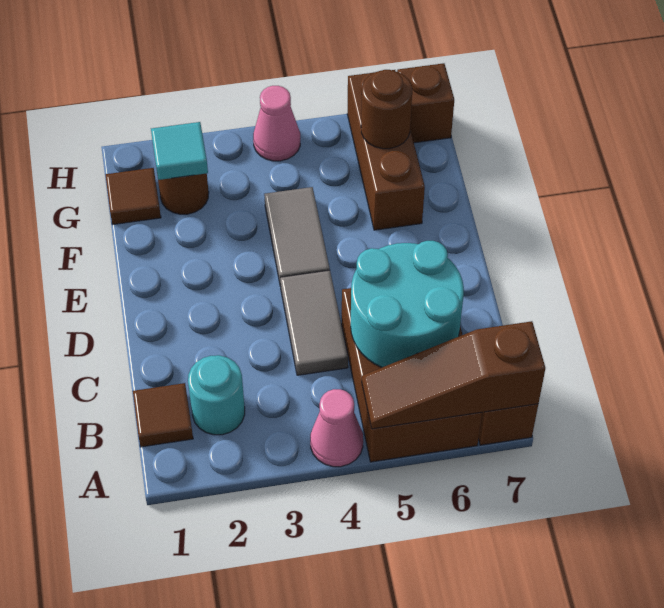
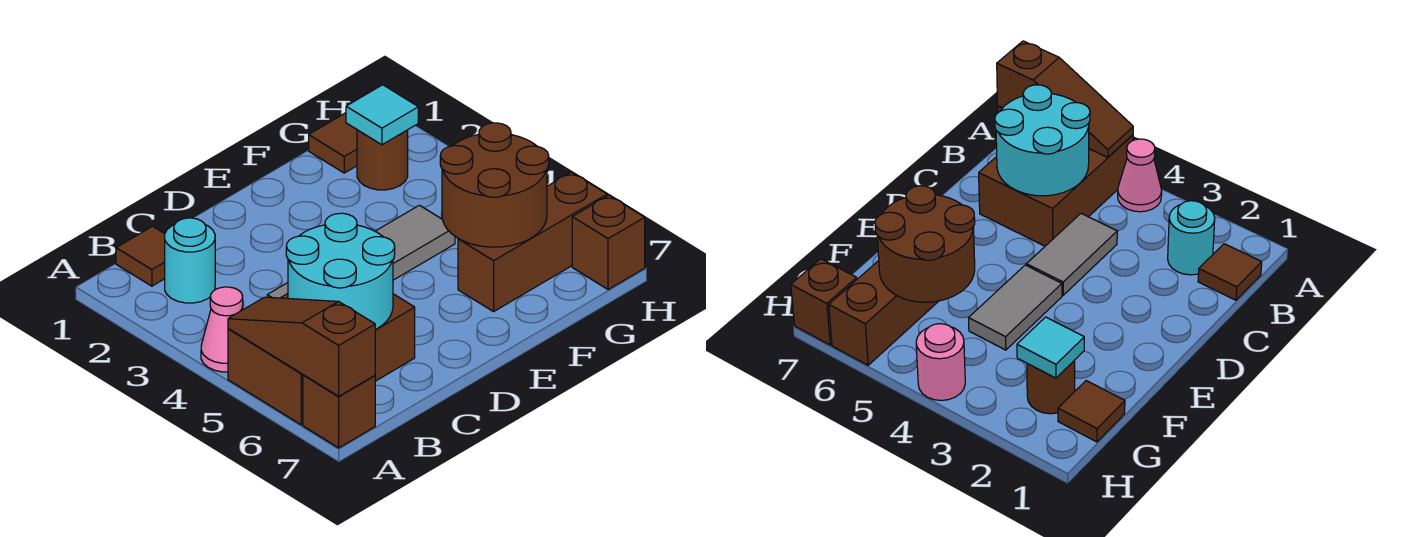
brown round brick G6 level 2 -> brown round brick F5:G6 level 2
pink cone H4 level 1 -> pink round brick H4 level 1

